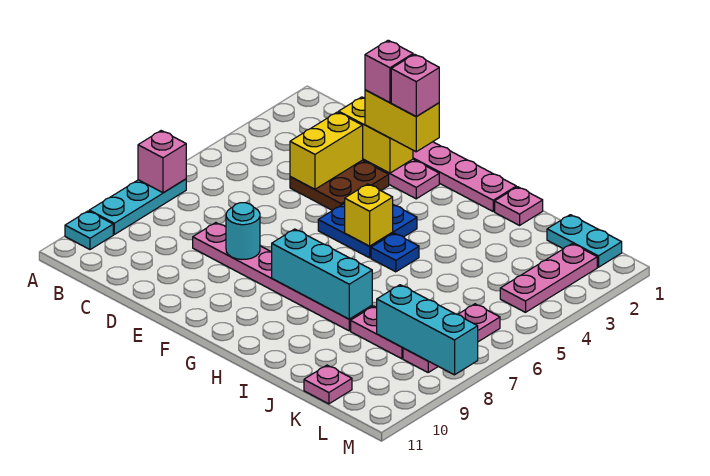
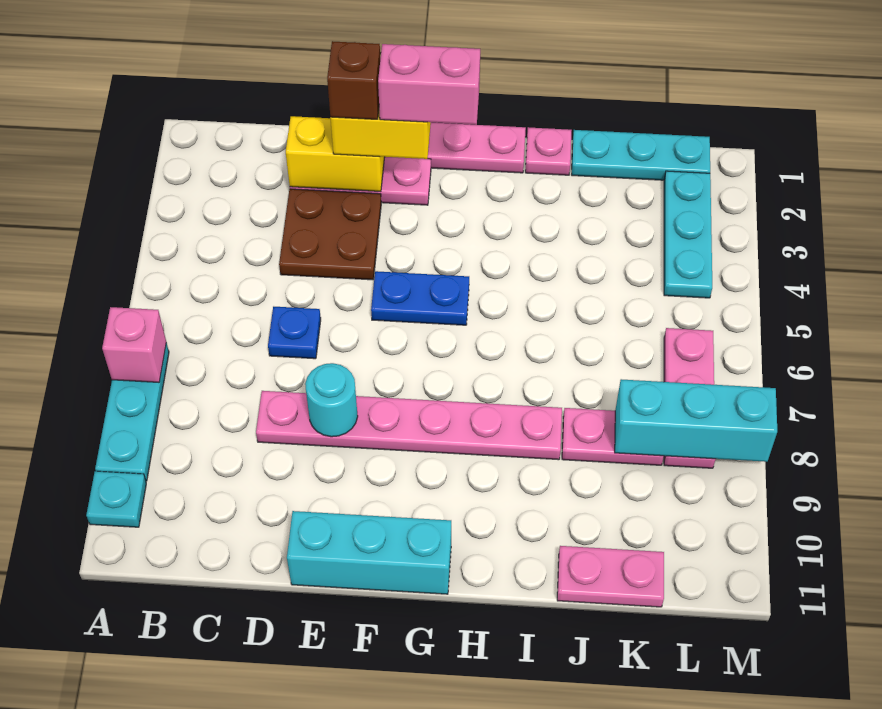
yellow brick D3:D4 level 2 -> none
pink brick E2 level 4 -> brown brick E2 level 4
pink brick F2 level 4 -> pink brick F2:G2 level 4
blue plate F4:G5 level 1 -> blue plate F5:G5 level 1
yellow brick G5 level 2 -> none
cyan brick G8:I8 level 2 -> cyan brick E11:G11 level 1
blue plate H5 level 1 -> blue plate D6 level 1
cyan plate K1:L1 level 1 -> cyan plate J1:L1 level 1
pink plate K11 level 1 -> pink plate J11:K11 level 1
pink plate L2:L4 level 1 -> cyan plate L2:L4 level 1

